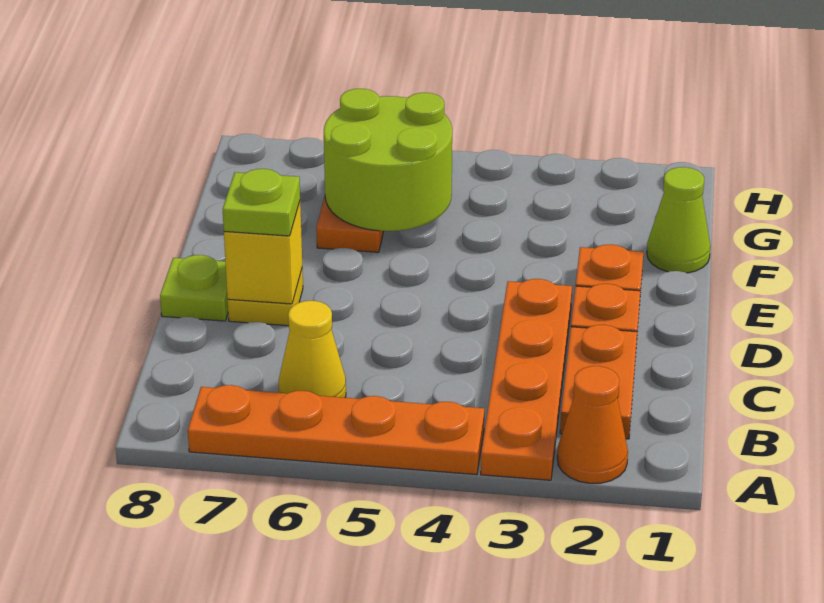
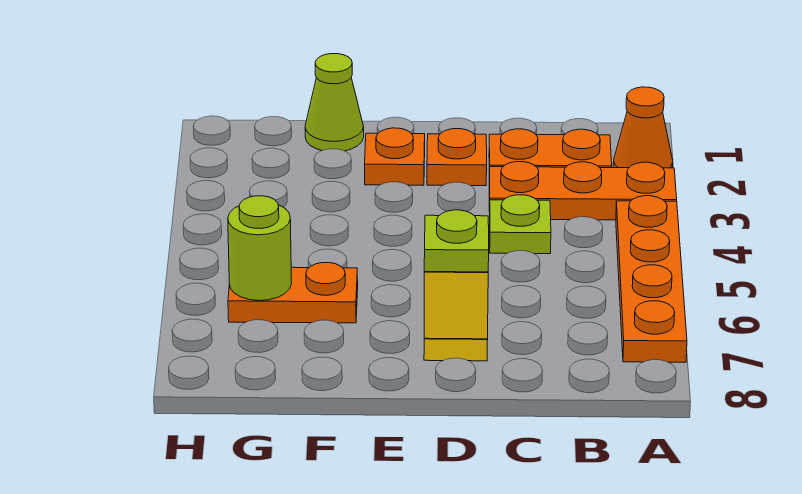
orange plate A3:D3 level 1 -> orange plate A3:C3 level 1
yellow cone B6 level 1 -> none
lime plate D8 level 1 -> lime plate C4 level 1
lime round brick F5:G6 level 2 -> lime round brick G6 level 2

